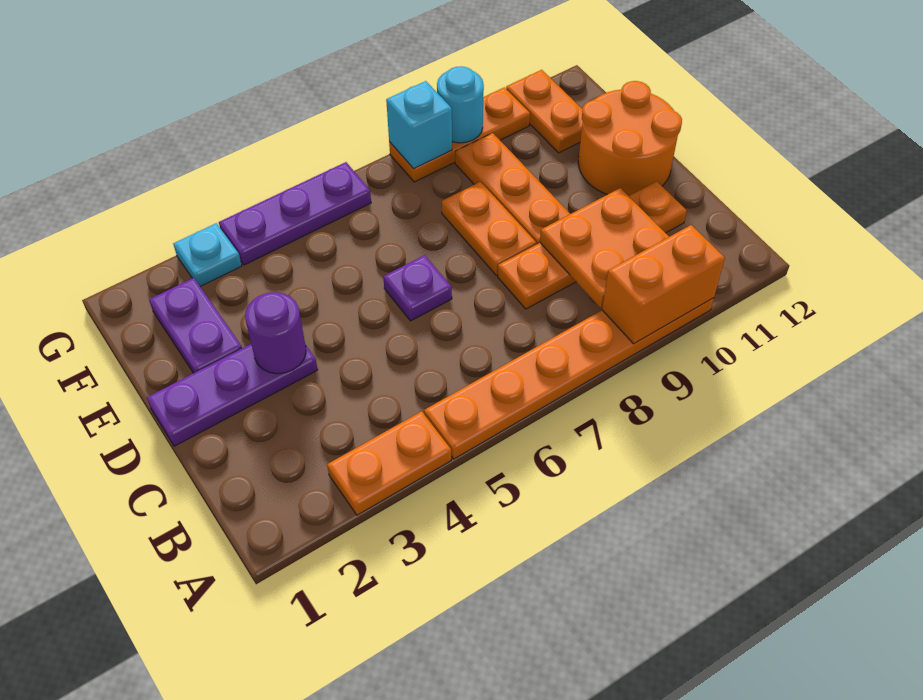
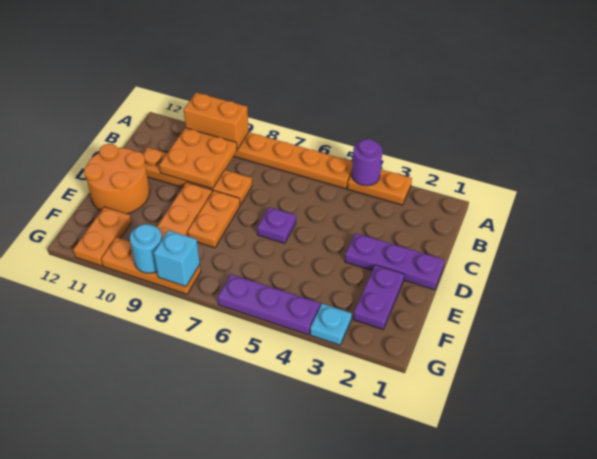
purple round brick D3 level 2 -> purple round brick A4 level 2

